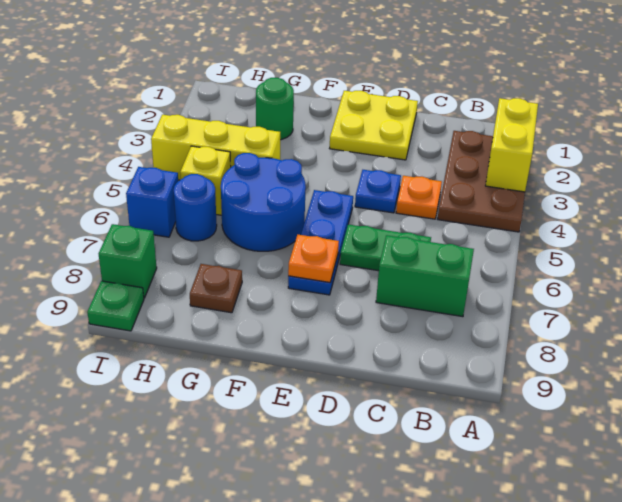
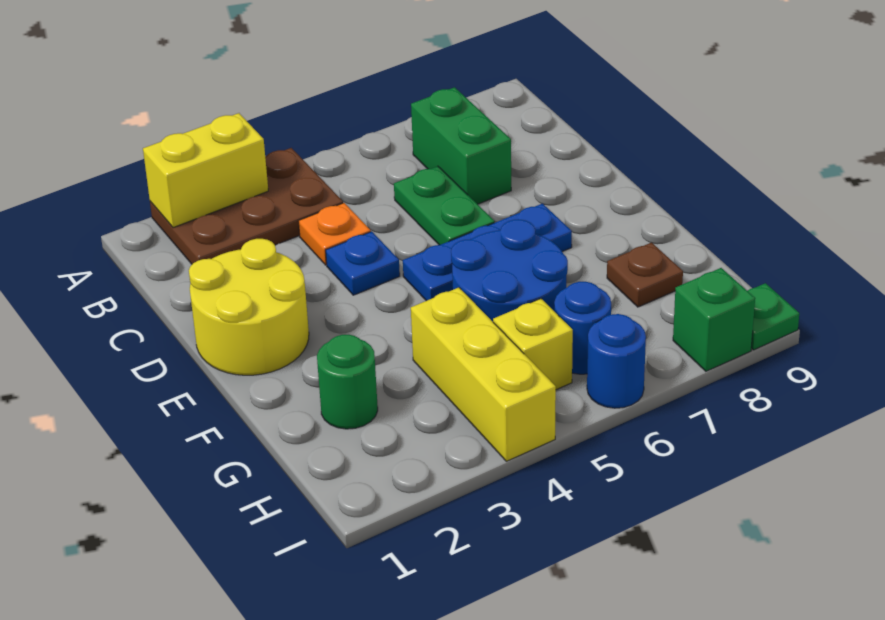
yellow plate D1:E2 level 1 -> yellow round brick D1:E2 level 1
orange plate E7 level 2 -> none
blue brick I6 level 1 -> blue round brick I6 level 1

